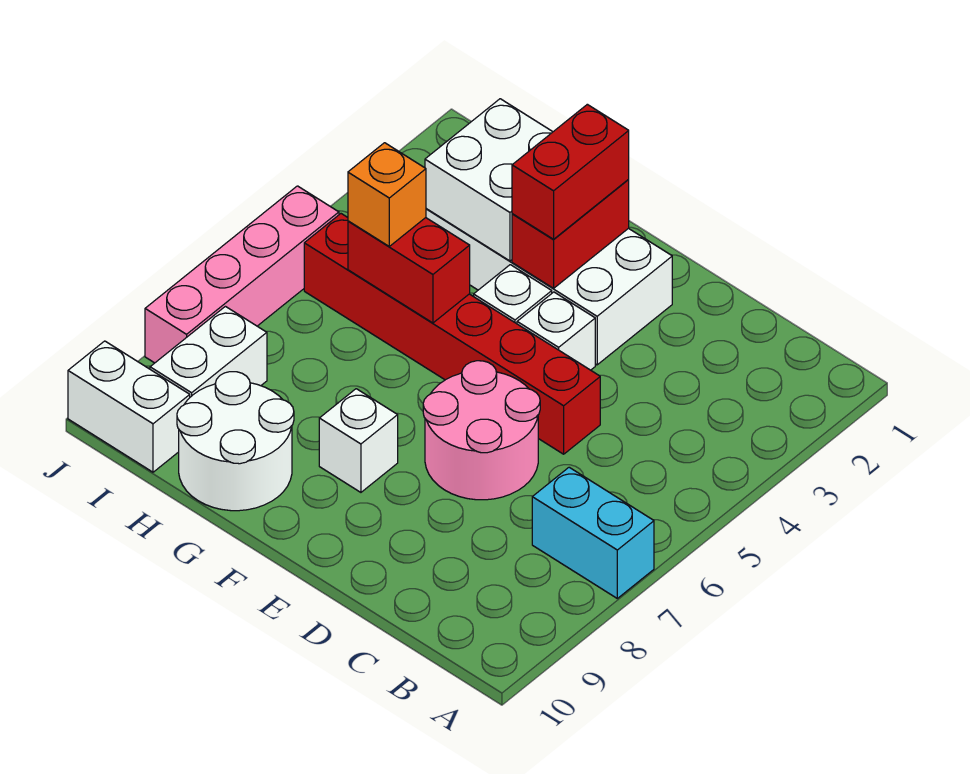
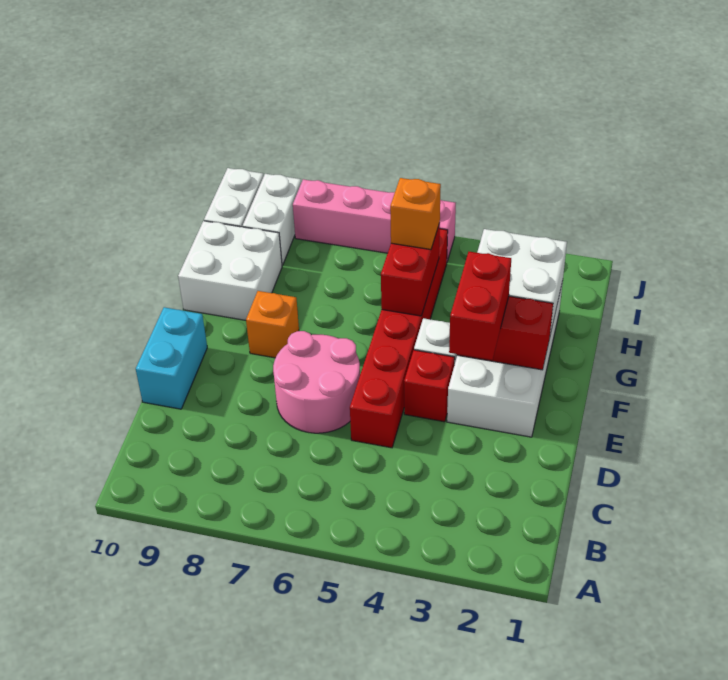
cyan brick A7:B7 level 1 -> cyan brick D10:E10 level 1
white brick E4 level 1 -> red brick E4 level 1
red brick F2:F3 level 3 -> red brick E3:F3 level 3
white brick F8 level 1 -> orange brick F8 level 1
white round brick G9:H10 level 1 -> white brick G9:H10 level 1
white brick I8:I9 level 1 -> white brick I9:J9 level 1

